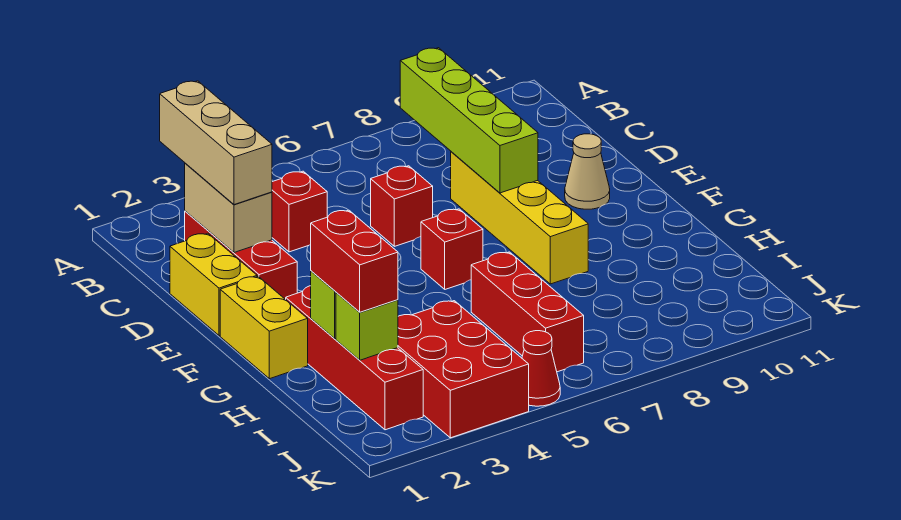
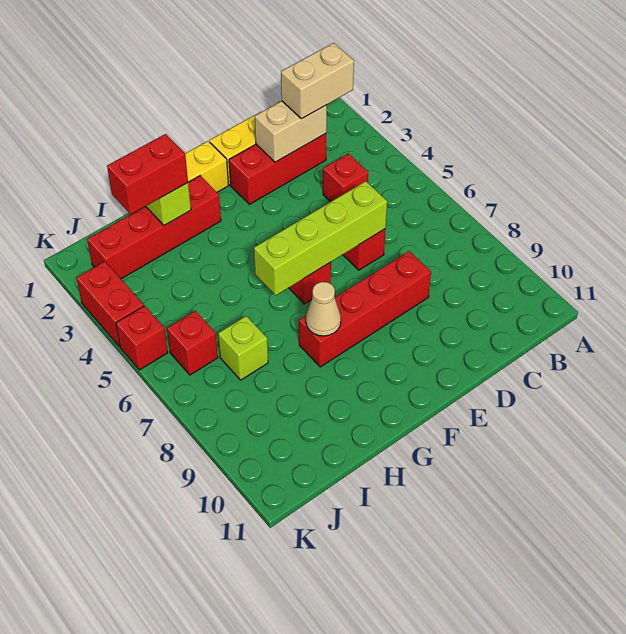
tan brick B2:D2 level 3 -> tan brick B2:C2 level 3
lime brick B8:E8 level 2 -> lime brick D6:G6 level 2
yellow brick D8:G8 level 1 -> red brick D8:G8 level 1
tan cone E10 level 1 -> tan cone G8 level 2
red brick H6:J6 level 1 -> red brick J6 level 1
lime brick I2 level 2 -> lime brick I7 level 1
red brick I3:K4 level 1 -> red brick K3:K4 level 1
red cone K5 level 1 -> red brick K5 level 1

